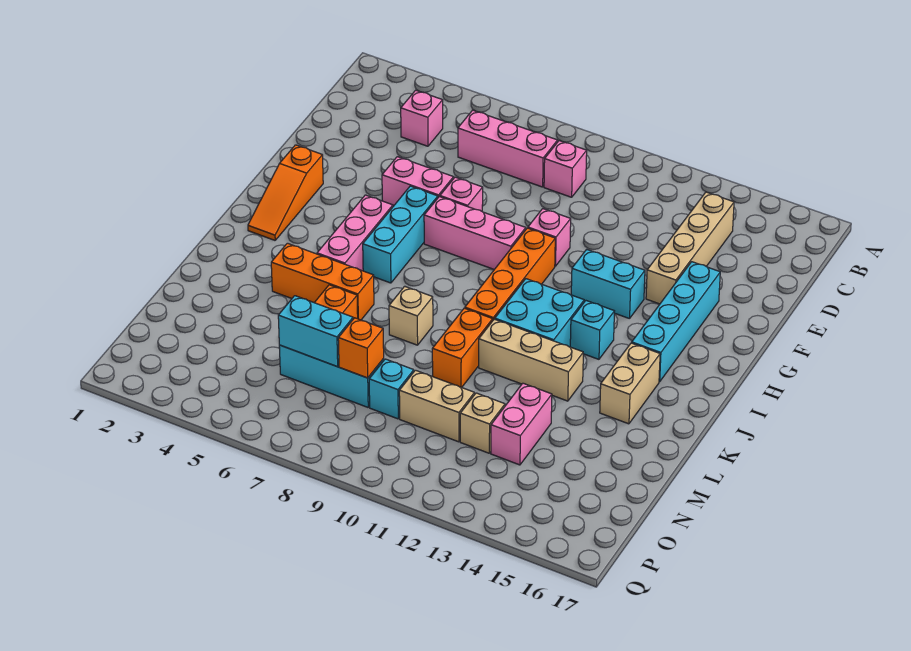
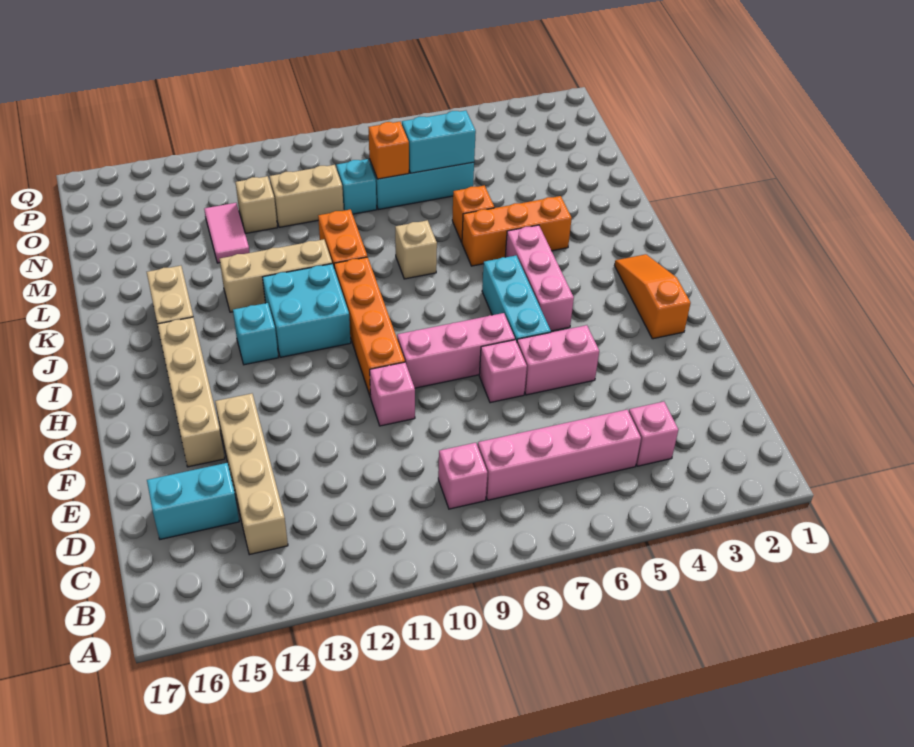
pink brick C6:C8 level 1 -> pink brick C5:C8 level 1
cyan brick F15:I15 level 1 -> tan brick F15:I15 level 1
cyan brick G12:G13 level 1 -> cyan brick D15:D16 level 1
pink brick M13:N13 level 1 -> pink tile M13:N13 level 1

